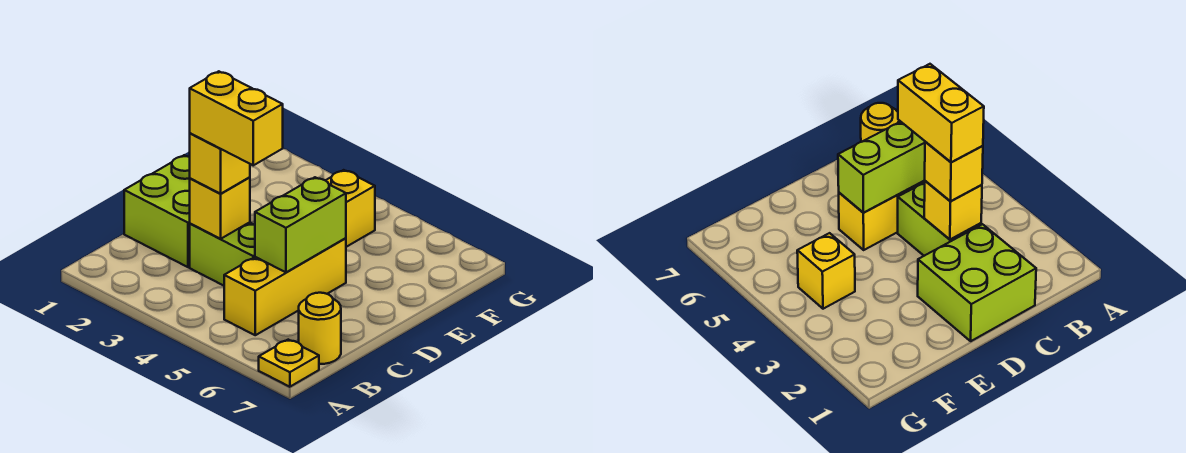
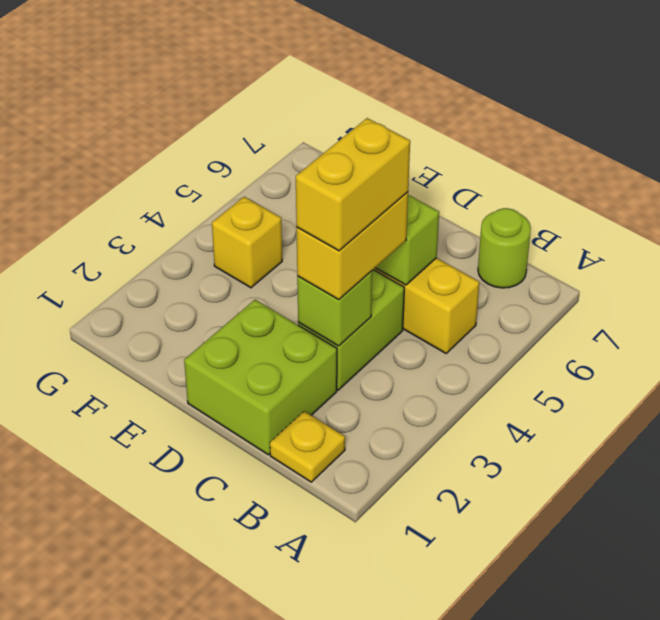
yellow plate A7 level 1 -> yellow plate B1 level 1
yellow round brick B7 level 1 -> lime round brick B7 level 1
yellow brick C3 level 2 -> lime brick C3 level 2
yellow brick C3 level 3 -> yellow brick C3:C4 level 3

